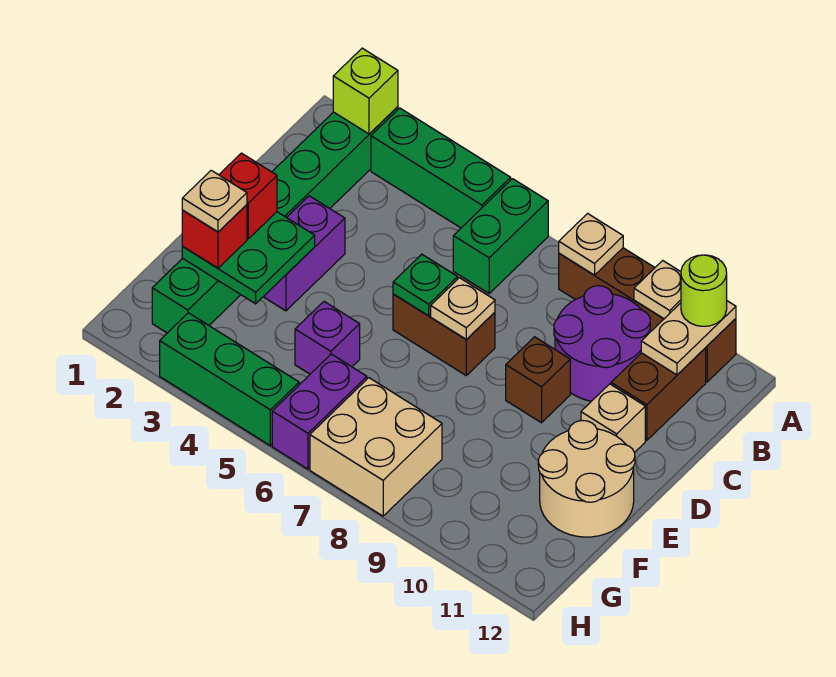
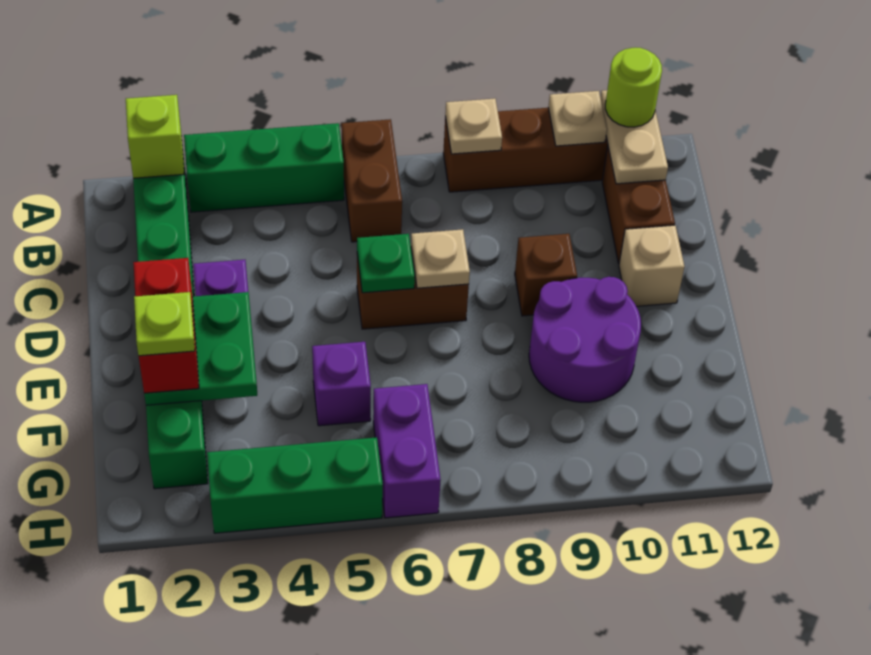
green brick A6:B6 level 1 -> brown brick A6:B6 level 1
purple round brick B9:C10 level 1 -> purple round brick E9:F10 level 1
tan round brick E11:F12 level 1 -> none
tan plate F2 level 4 -> lime plate F2 level 4
tan brick G7:H8 level 1 -> none

